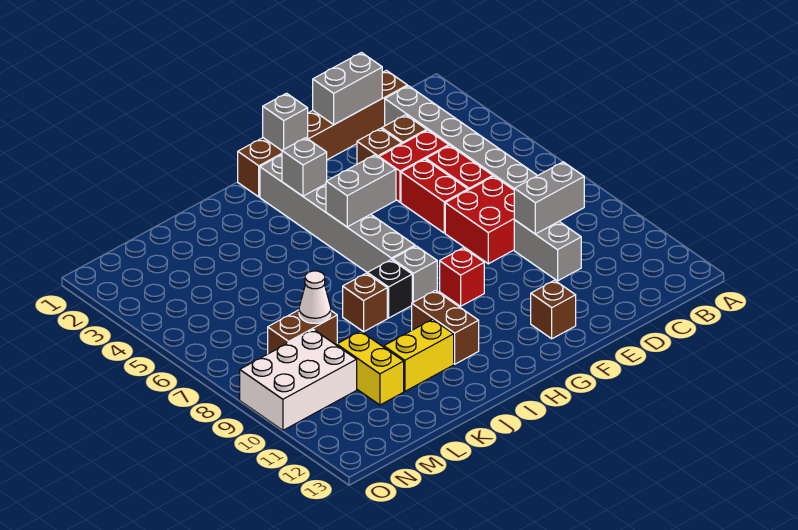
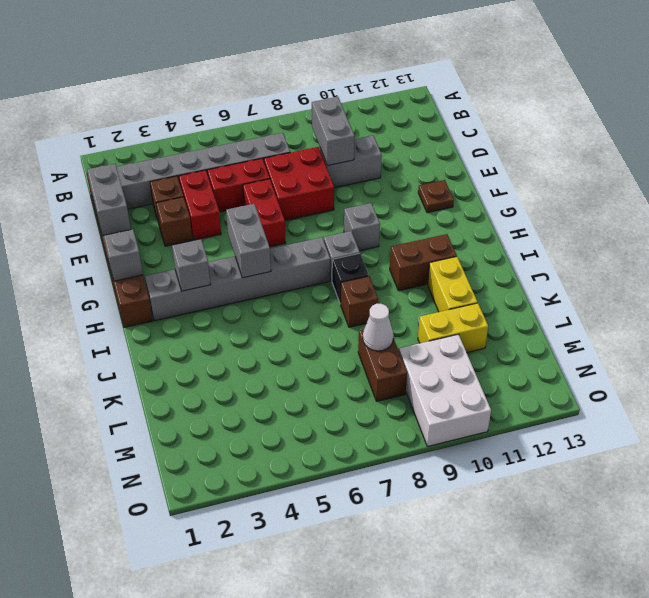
red brick E5:E6 level 1 -> red brick E6:F6 level 1
brown brick F12 level 1 -> brown plate F12 level 1
red brick G9 level 1 -> grey brick G9 level 1

